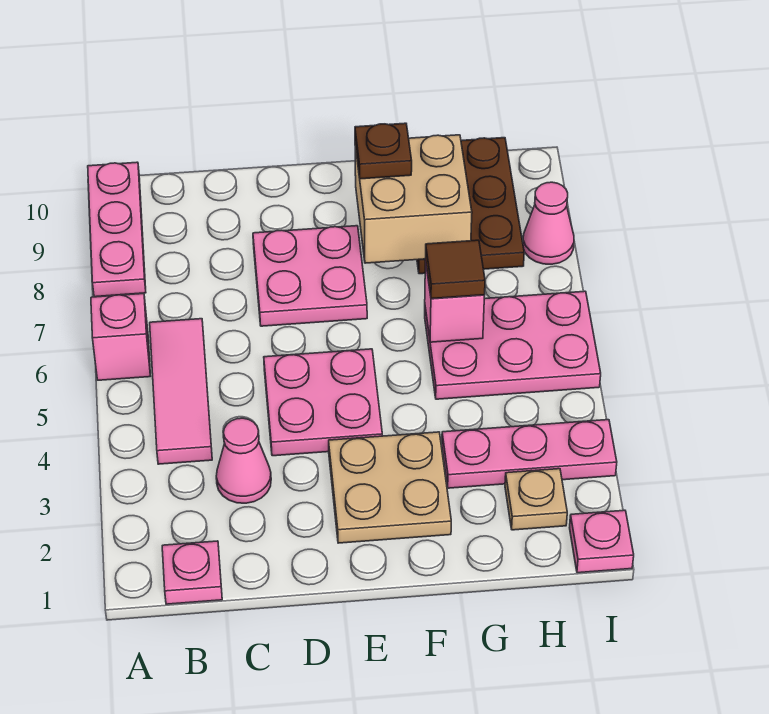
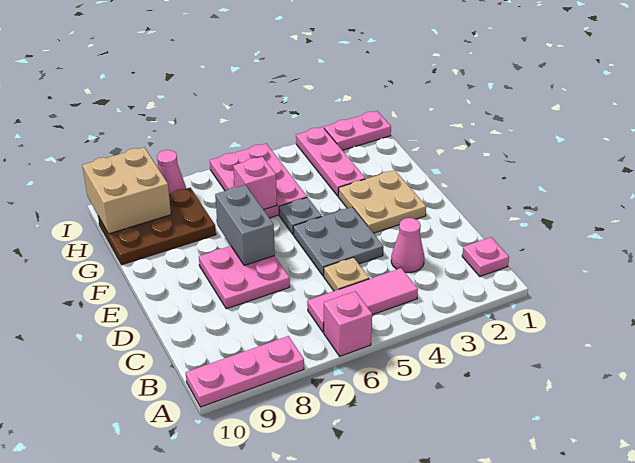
pink plate D4:E5 level 1 -> grey plate D4:E5 level 1
none -> grey brick E7:F7 level 2
none -> grey plate F5 level 1
tan brick F8:G9 level 2 -> tan brick H9:I10 level 2
brown plate F9 level 3 -> none
brown tile G6 level 3 -> none
tan plate H2 level 1 -> tan plate C5 level 1
pink plate I1 level 1 -> pink plate I1:I2 level 1

